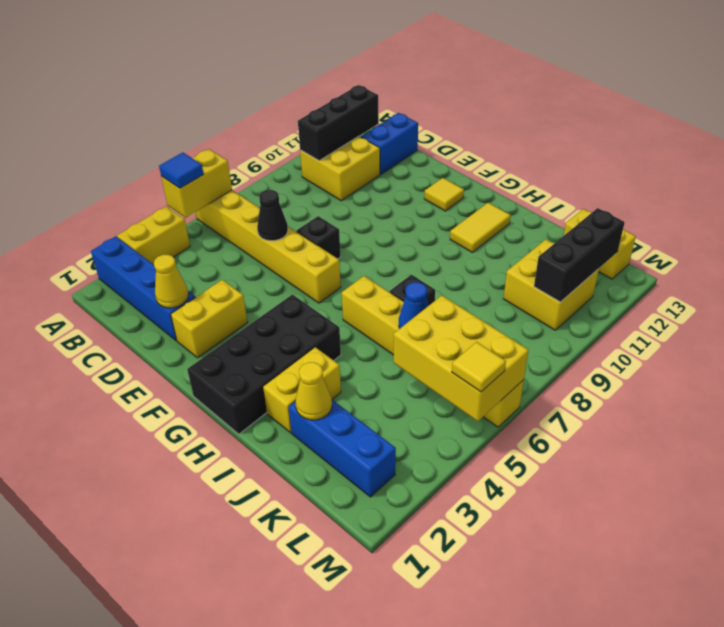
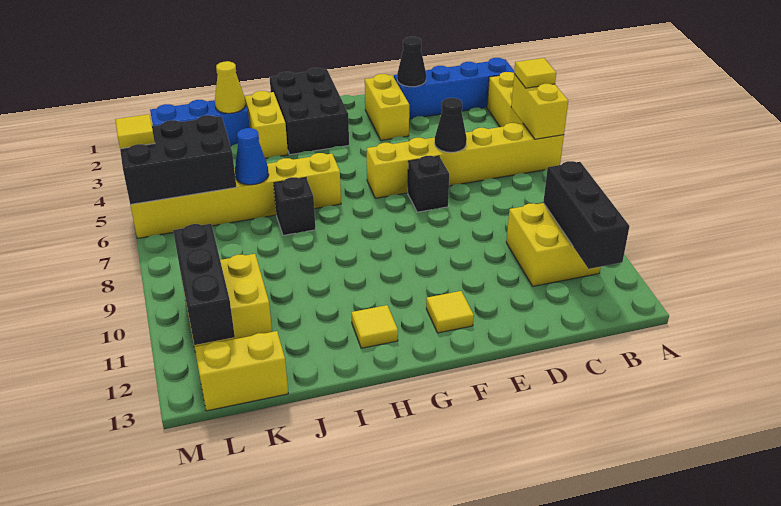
blue tile A5 level 3 -> yellow tile A5 level 3
blue brick C12:C13 level 1 -> none
yellow cone D2 level 2 -> black cone D2 level 2
black brick G1:H4 level 1 -> black brick G1:H3 level 1
yellow tile H11:H12 level 1 -> yellow tile H12 level 1
yellow brick K5:M6 level 2 -> black brick K5:M6 level 2

